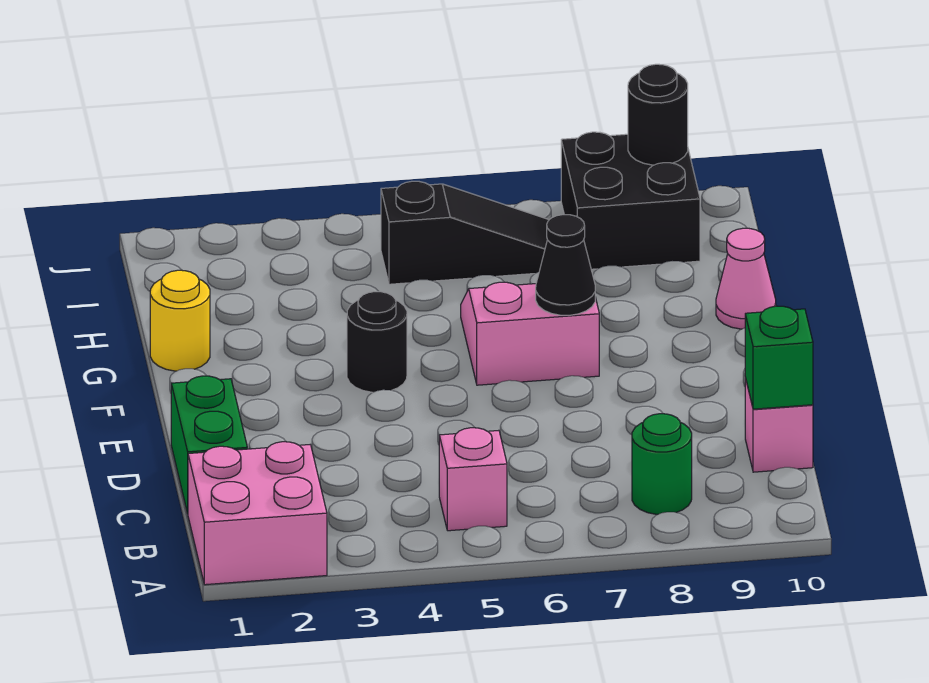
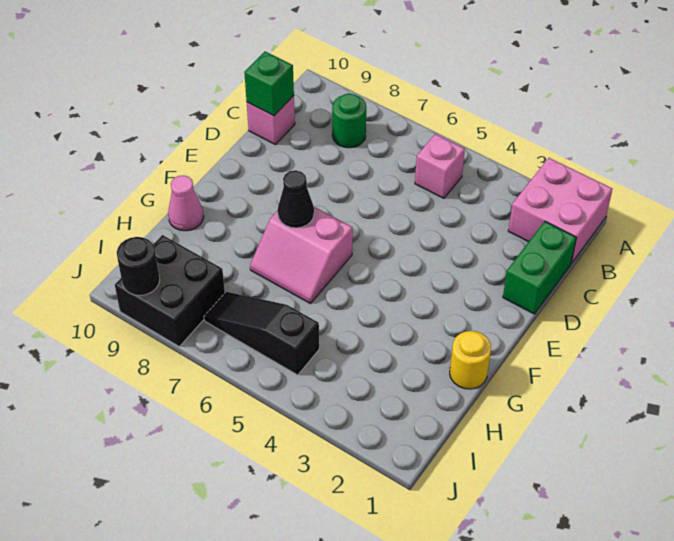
black round brick F4 level 1 -> none

